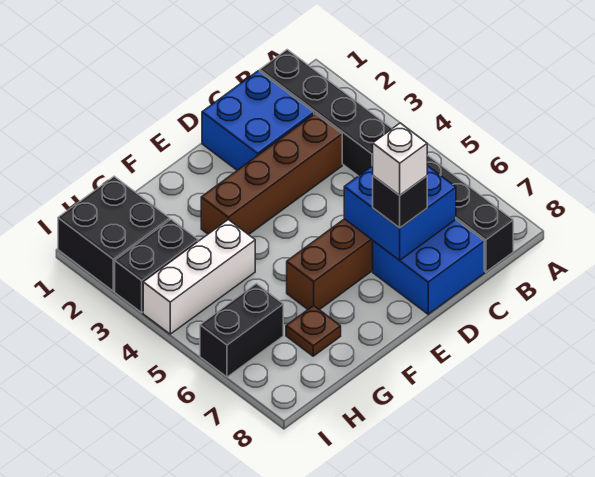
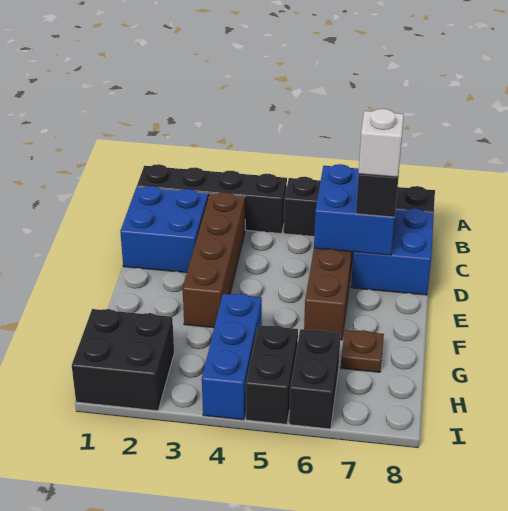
white brick G4:I4 level 1 -> blue brick G4:I4 level 1
black brick H3:I3 level 1 -> black brick H5:I5 level 1

